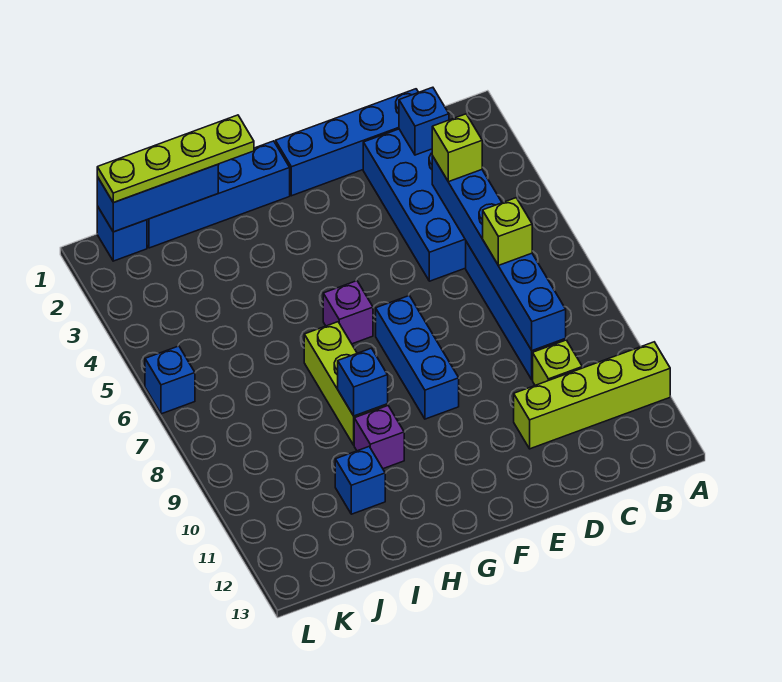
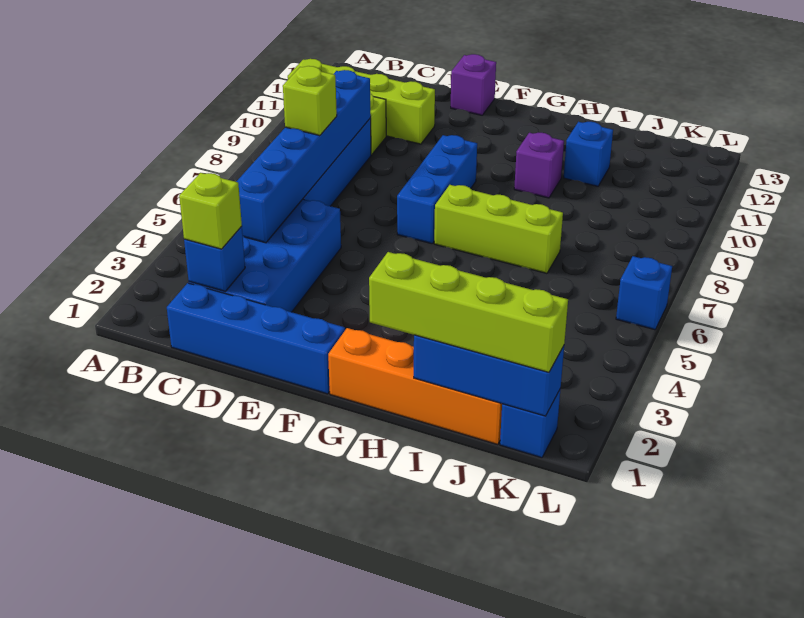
lime brick C4 level 3 -> lime brick C2 level 3
blue brick G1:J1 level 1 -> orange brick G1:J1 level 1
purple brick G6 level 1 -> purple brick E13 level 1
lime plate H1:K1 level 3 -> lime brick H1:K1 level 3
lime brick H7:H9 level 1 -> lime brick G7:I7 level 1
blue brick H9 level 2 -> none

